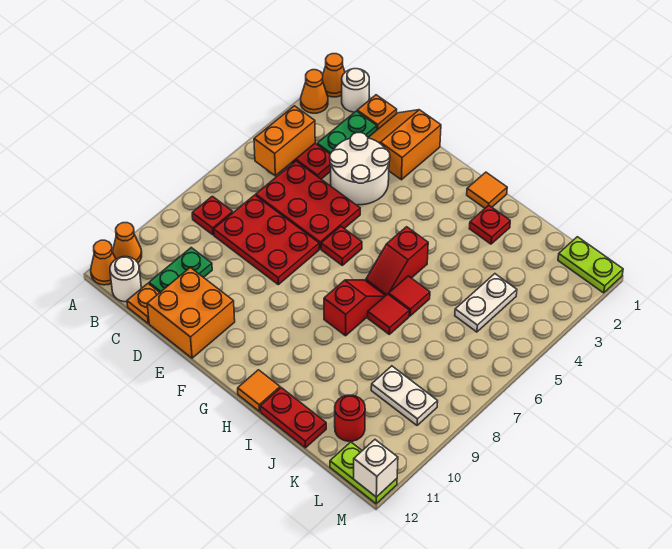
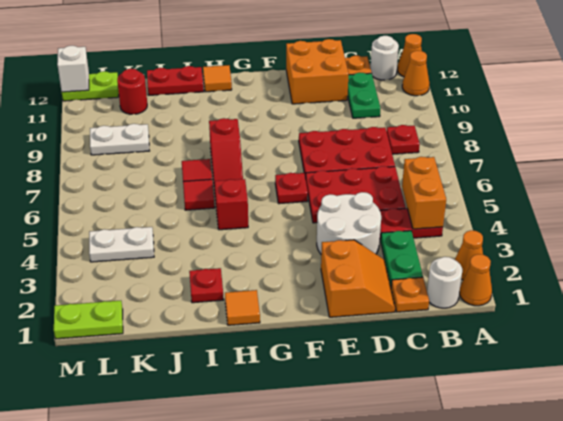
white plate K4:K5 level 1 -> white plate K4:L4 level 1

